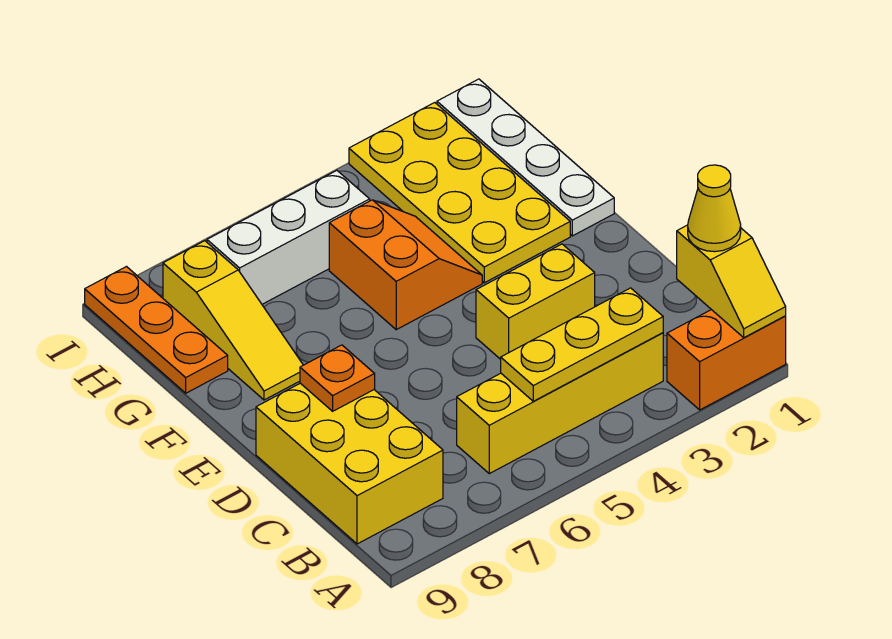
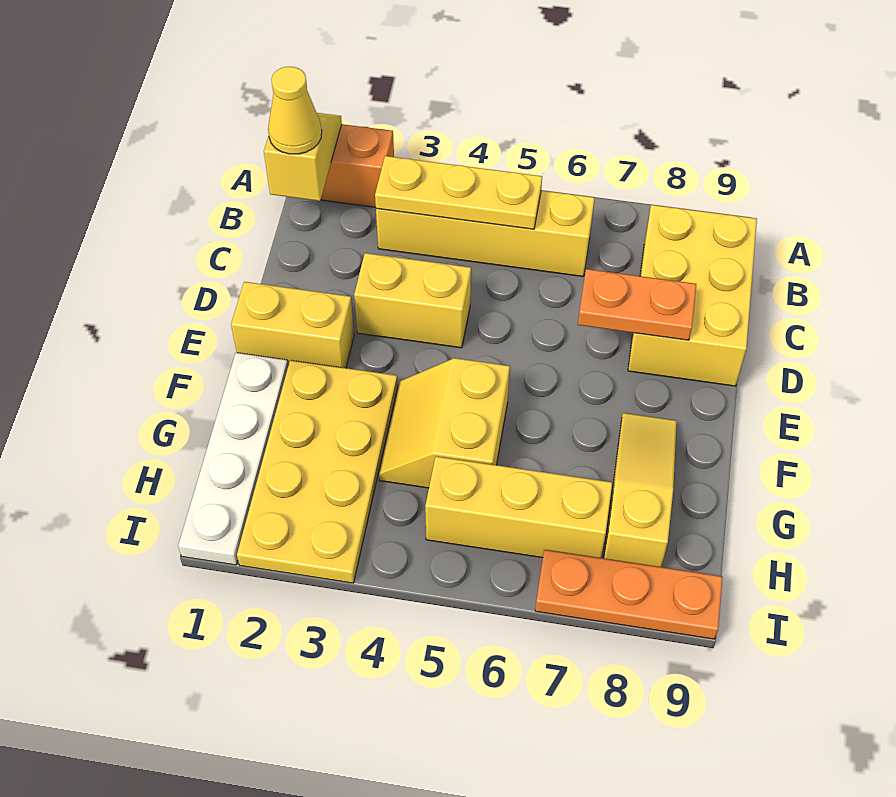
orange plate D8 level 2 -> orange plate D7:D8 level 2
none -> yellow brick E1:E2 level 1
orange slope F4:G5 level 1 top 5 -> yellow slope F4:G5 level 1 top 5
orange plate G9:I9 level 1 -> orange plate I7:I9 level 1
white brick H5:H7 level 1 -> yellow brick H5:H7 level 1

